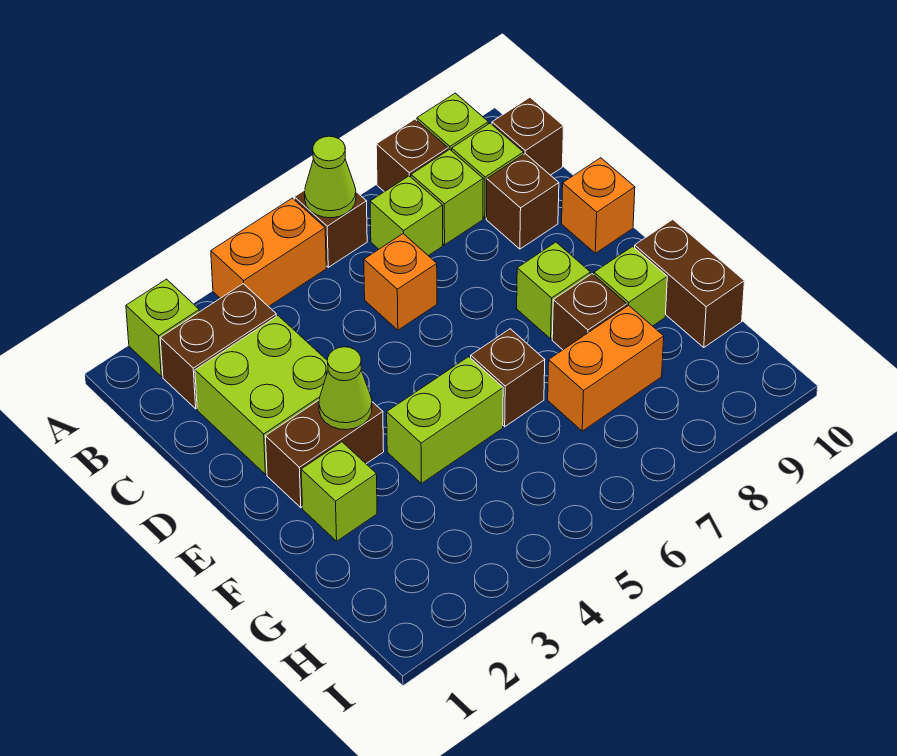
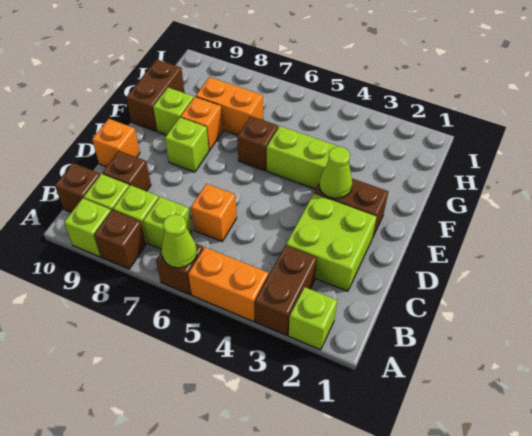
brown brick B2:B3 level 1 -> brown brick A3:B3 level 1
lime brick F2 level 1 -> none
brown brick F8 level 1 -> orange brick F8 level 1

